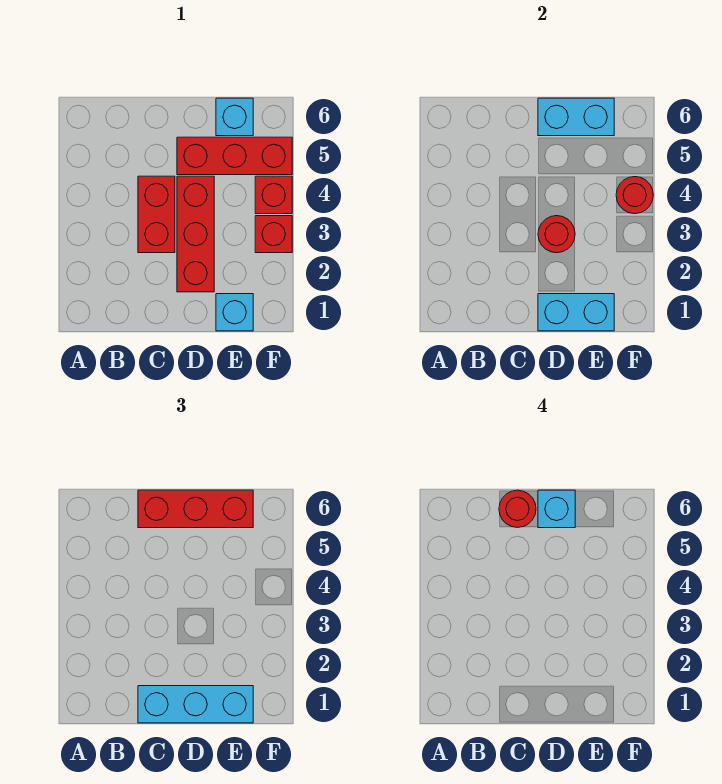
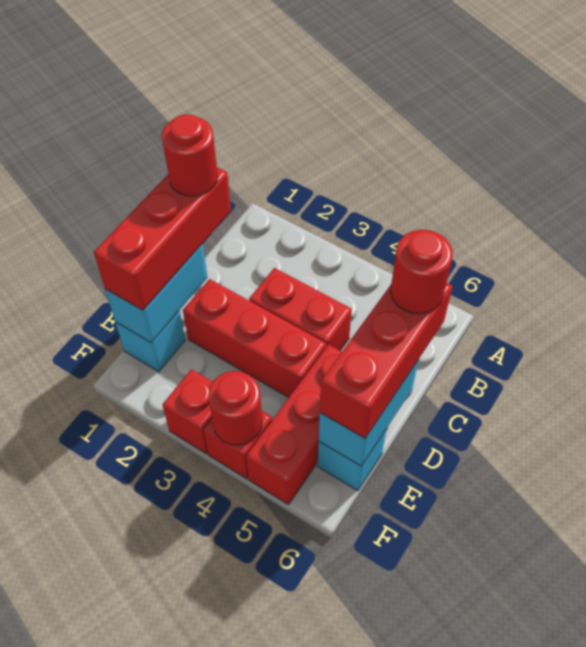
cyan brick C1:E1 level 3 -> red brick C1:E1 level 3
red round brick D3 level 2 -> red round brick C1 level 4
cyan brick D6 level 4 -> none

